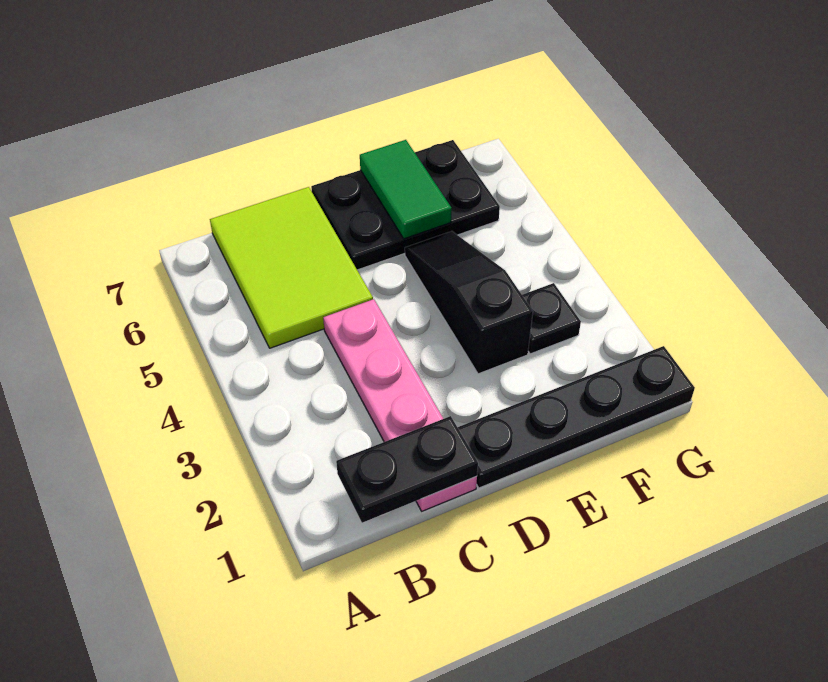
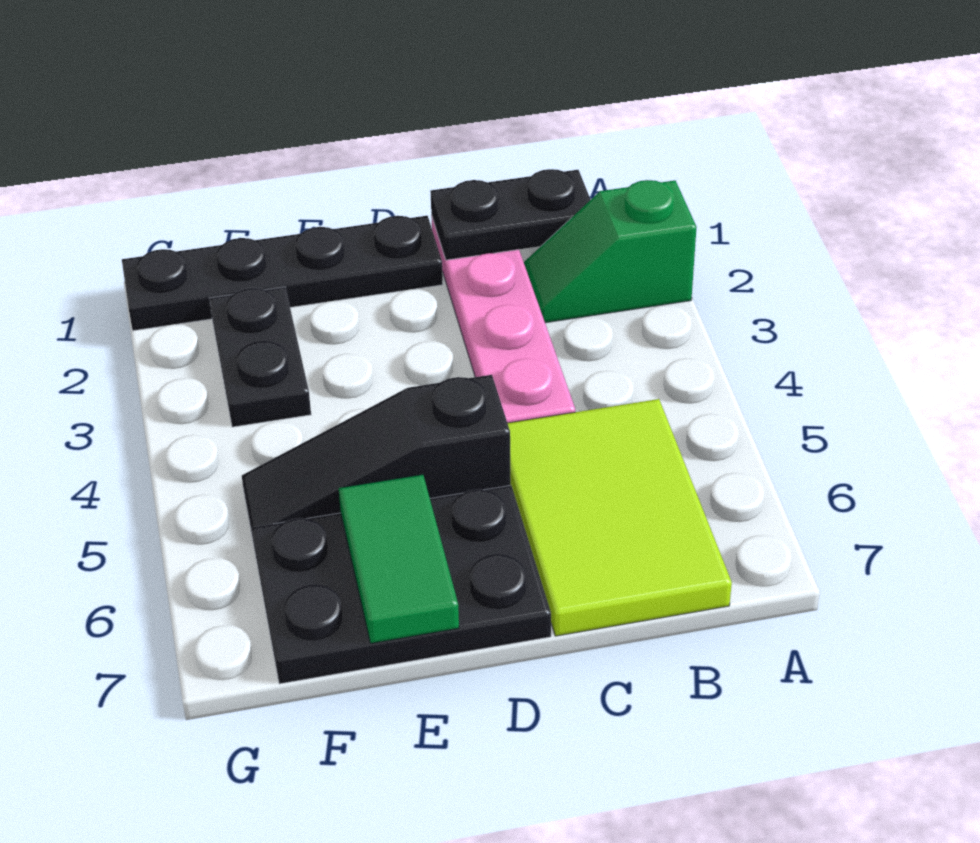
none -> green slope A2:B2 level 1 top A
black slope E3:E5 level 1 top 3 -> black slope D5:F5 level 1 top D
black plate F3 level 1 -> black plate F2:F3 level 1

